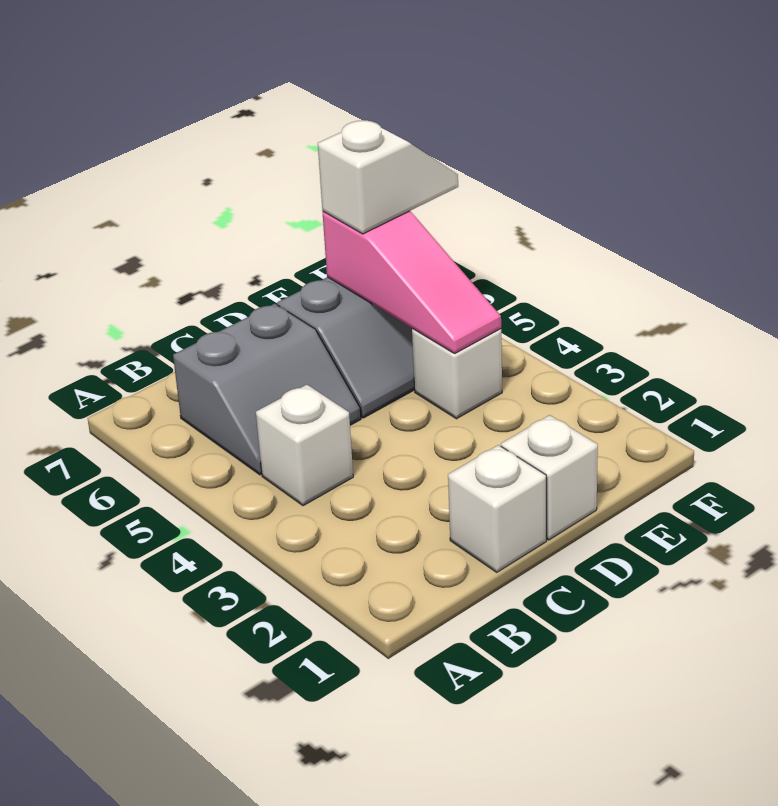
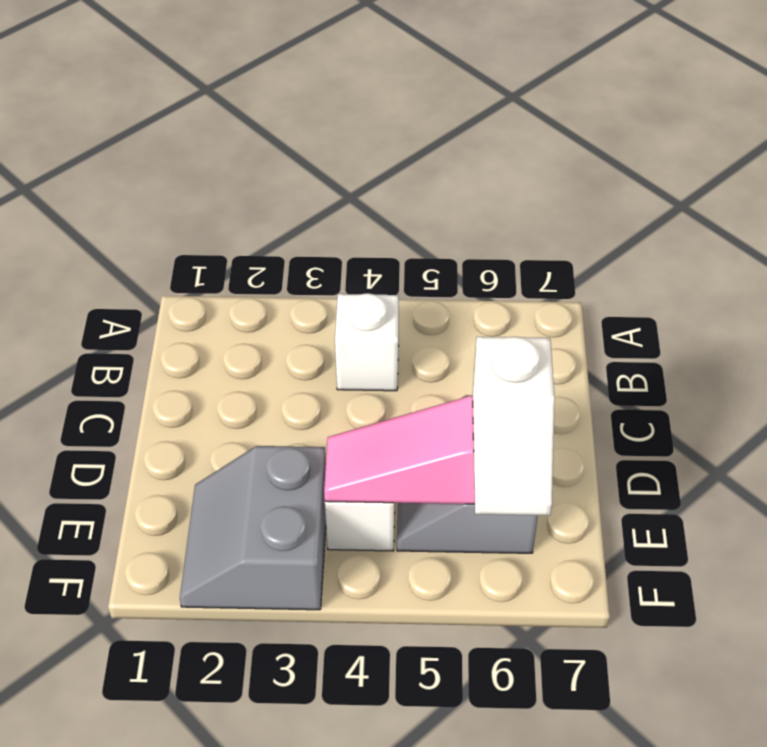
grey slope B5:C6 level 1 top 6 -> grey slope E2:F3 level 1 top 3
white brick C1 level 1 -> none
white brick D1 level 1 -> none

